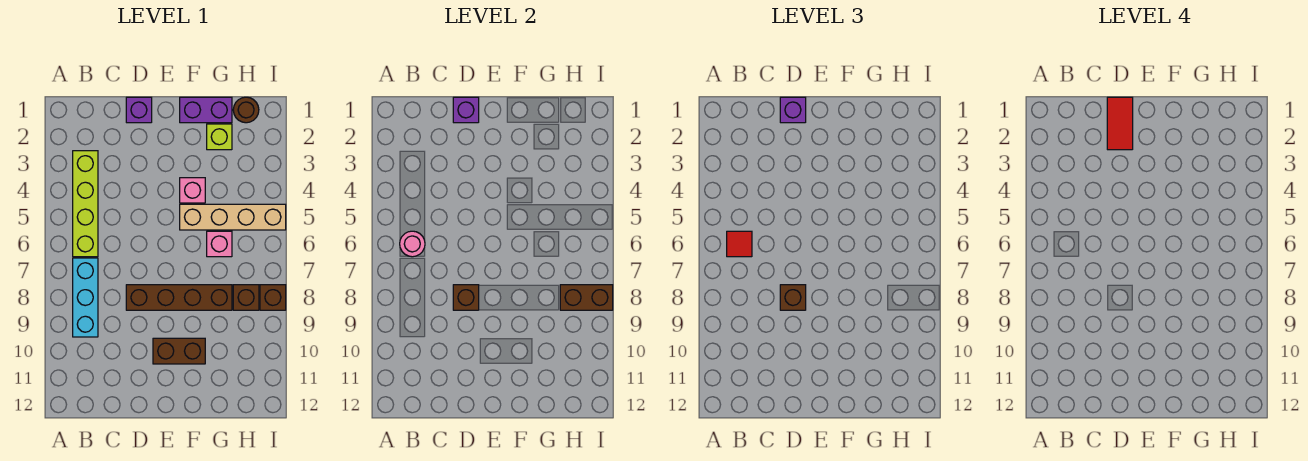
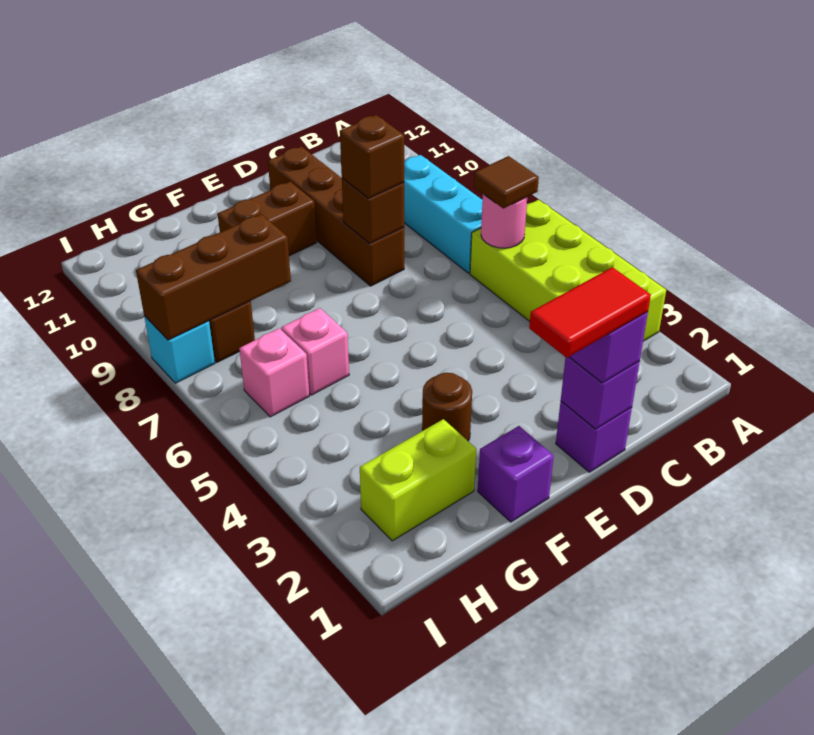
lime brick B3:B6 level 1 -> lime brick A3:B6 level 1
red tile B6 level 3 -> brown tile B6 level 3
red tile D1:D2 level 4 -> red tile D1:E1 level 4
brown brick D8:G8 level 1 -> brown brick D8:D11 level 1
purple brick F1:G1 level 1 -> purple brick F1 level 1
pink brick F4 level 1 -> pink brick H6 level 1
tan brick F5:I5 level 1 -> none
lime brick G2 level 1 -> lime brick G2:H2 level 1
brown round brick H1 level 1 -> brown round brick F3 level 1
brown brick H8:I8 level 2 -> brown brick G8:I8 level 2
brown brick I8 level 1 -> cyan brick I8 level 1

